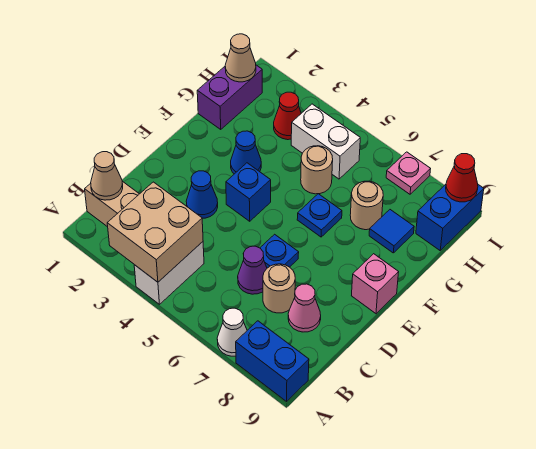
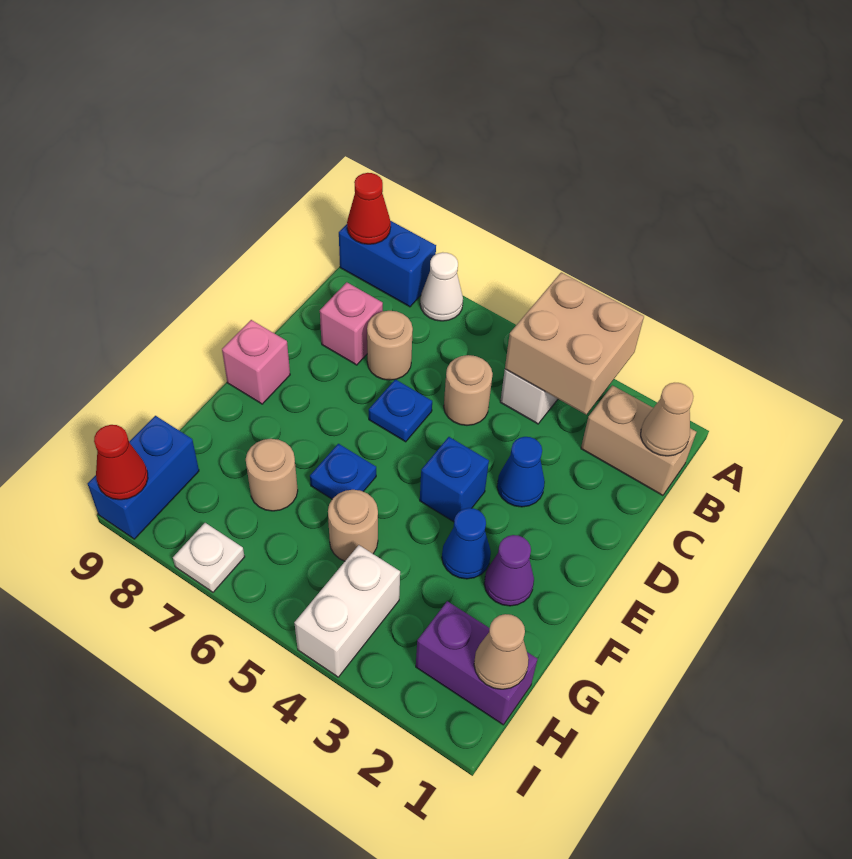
none -> tan round brick C5 level 1
purple cone C6 level 1 -> purple cone F2 level 1
pink cone C8 level 1 -> pink brick C8 level 1
purple brick G1:H1 level 1 -> purple brick H1:H2 level 1
blue tile G8 level 1 -> none
red cone H3 level 1 -> red cone A9 level 2
white brick H4:H5 level 1 -> white brick H4:I4 level 1
pink plate I7 level 1 -> white plate I7 level 1

